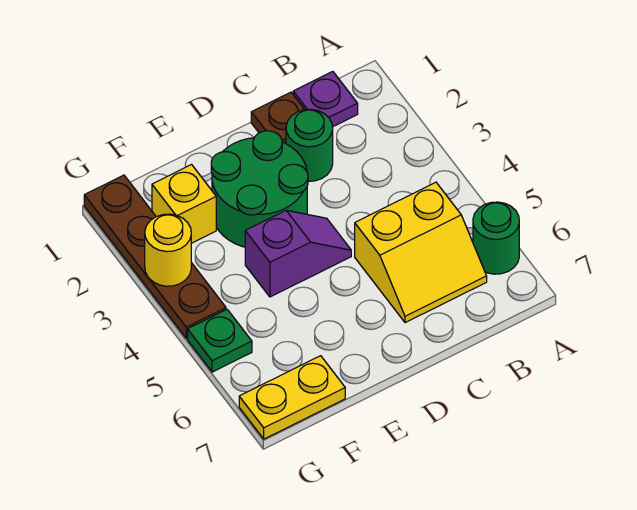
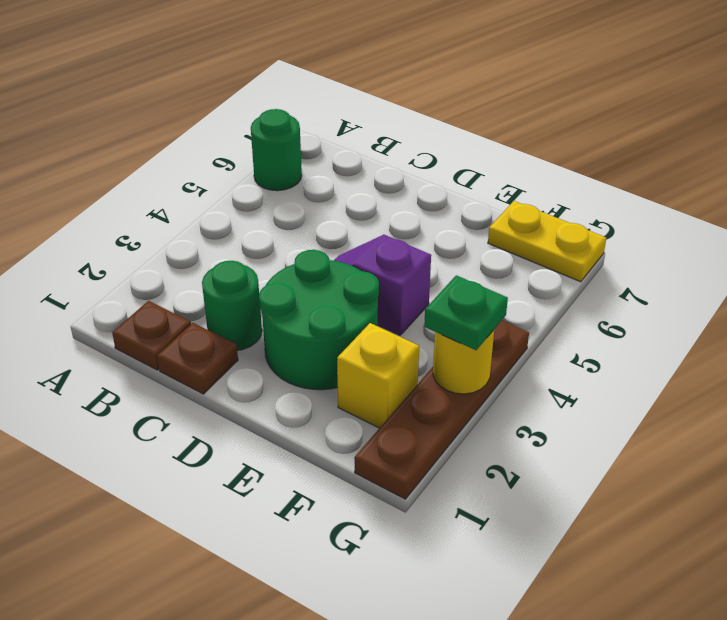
purple plate B1 level 1 -> brown plate B1 level 1
yellow slope B5:C6 level 1 top 5 -> none
green plate G5 level 1 -> green plate G3 level 3

